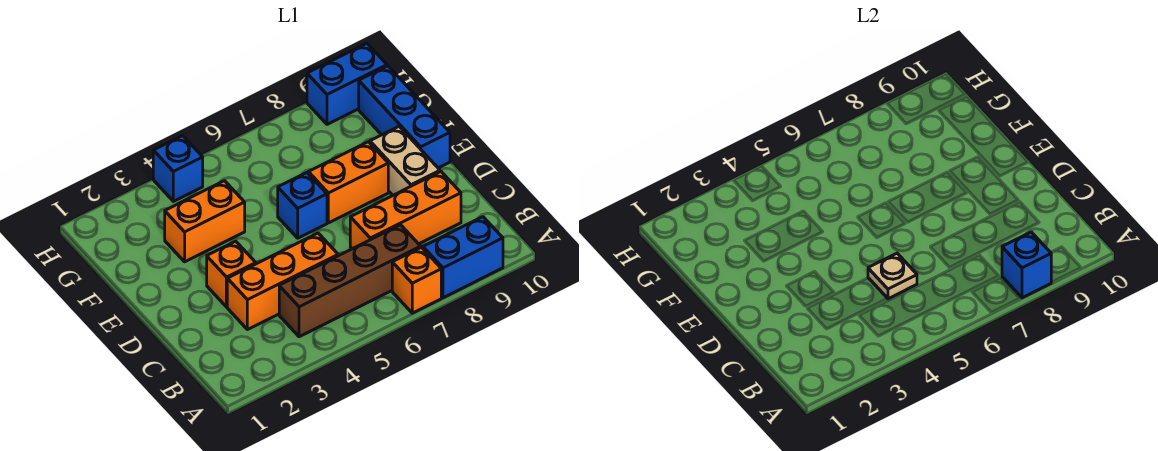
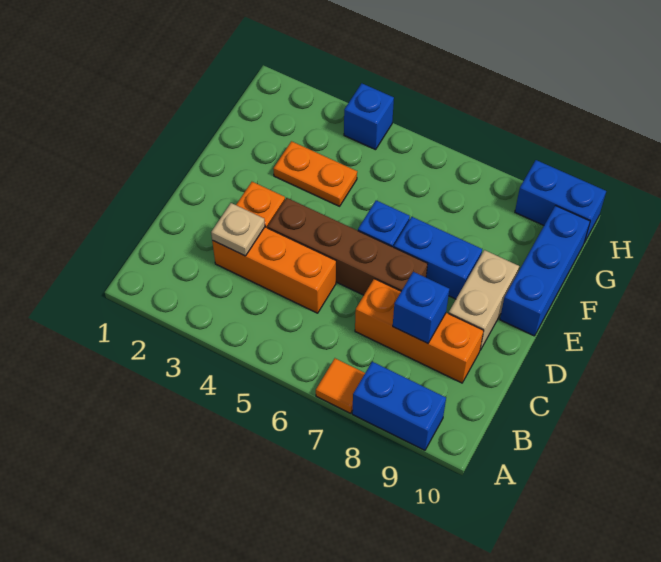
orange brick A7 level 1 -> orange tile A7 level 1
blue brick A8 level 2 -> blue brick C8 level 2
brown brick B4:B7 level 1 -> brown brick D4:D7 level 1
tan plate C5 level 2 -> tan plate C3 level 2
orange brick E7:E8 level 1 -> blue brick E7:E8 level 1
orange brick F3:F4 level 1 -> orange plate F3:F4 level 1

